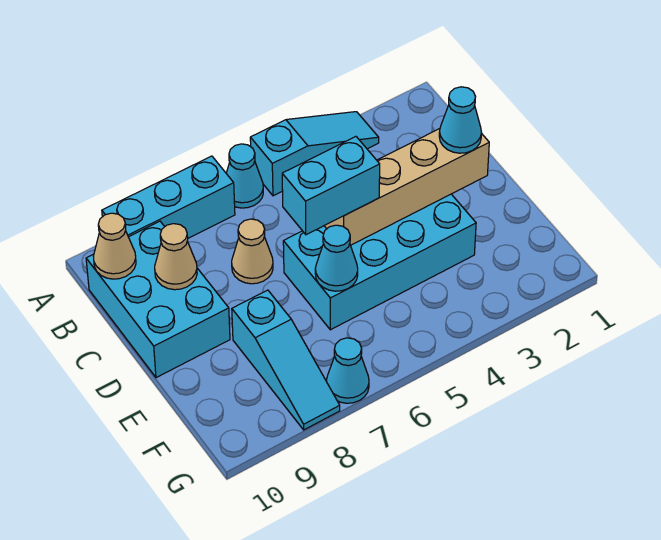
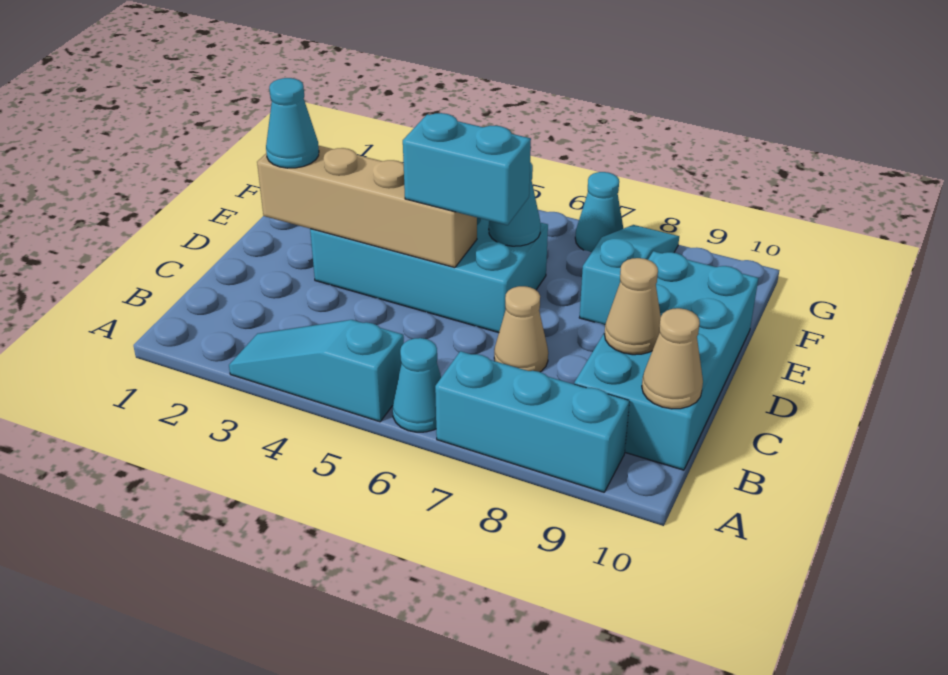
cyan brick B9:D10 level 1 -> cyan brick B9:E10 level 1

